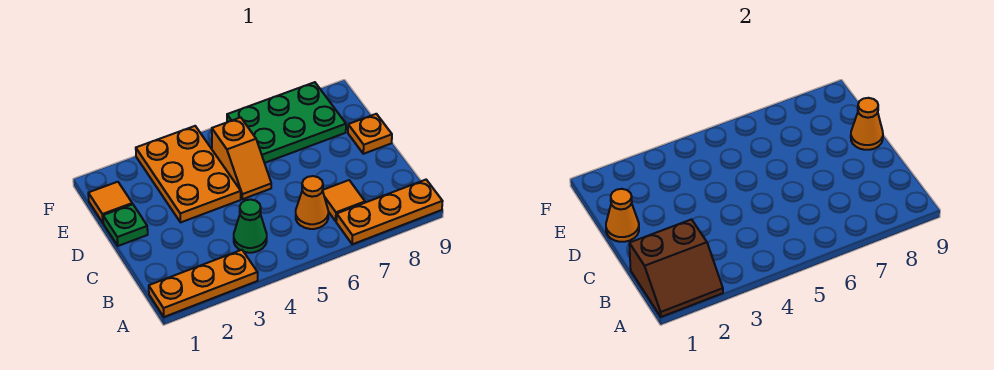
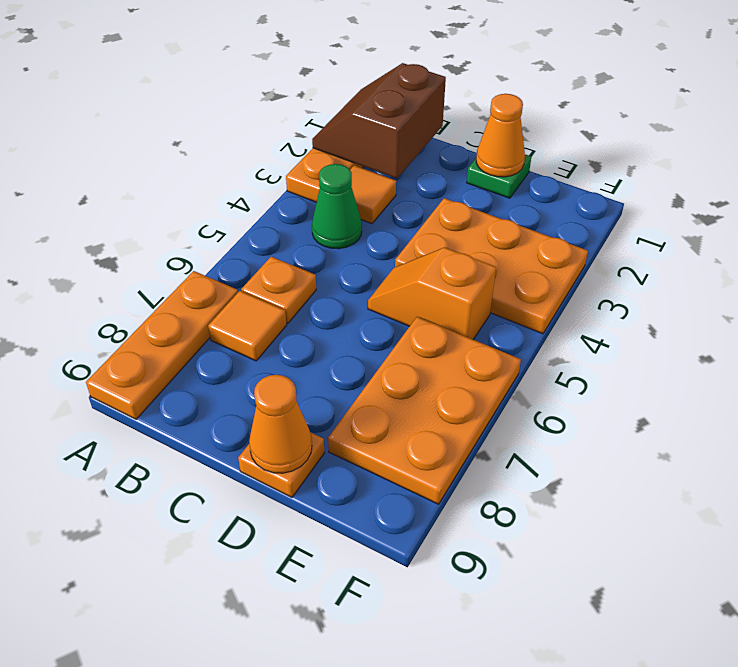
orange cone B6 level 1 -> orange plate B6 level 1
orange tile E1 level 1 -> orange tile B3 level 1
green plate E6:F8 level 1 -> orange plate E6:F8 level 1

